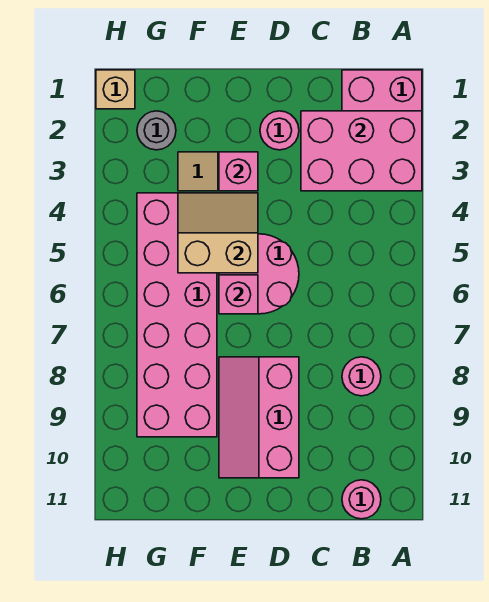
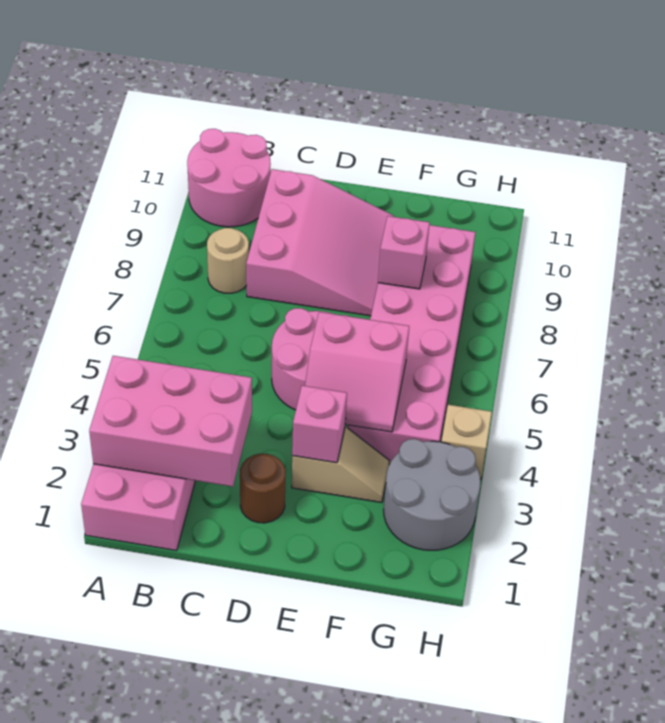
pink round brick B8 level 1 -> tan round brick B8 level 1
pink round brick B11 level 1 -> pink round brick A10:B11 level 1
pink round brick D2 level 1 -> brown round brick D2 level 1
pink slope D8:E10 level 1 top D -> pink slope C8:E10 level 1 top C
tan slope E4:F5 level 2 top 5 -> pink slope E4:F5 level 2 top 5
pink brick E6 level 2 -> pink brick F8 level 2
grey round brick G2 level 1 -> grey round brick G2:H3 level 1
tan brick H1 level 1 -> tan brick H4 level 1

